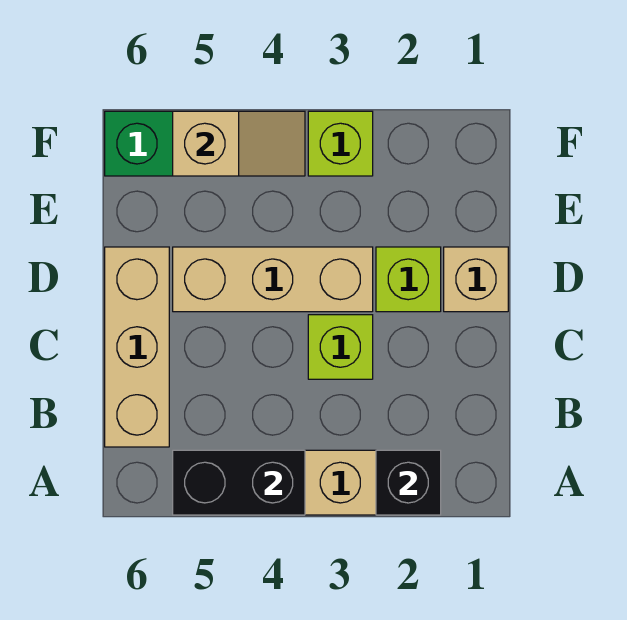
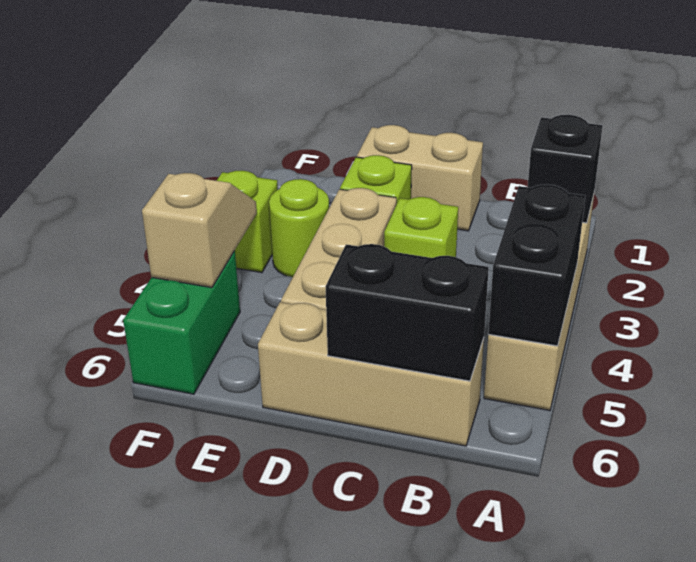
none -> black brick B6:C6 level 2
tan brick D1 level 1 -> tan brick C1:D1 level 1
none -> lime round brick E3 level 1

